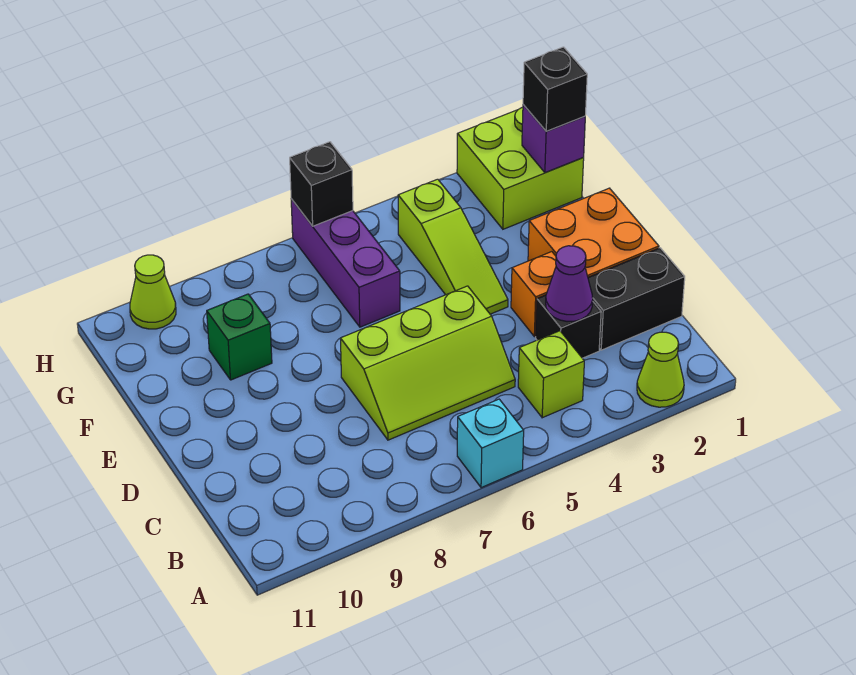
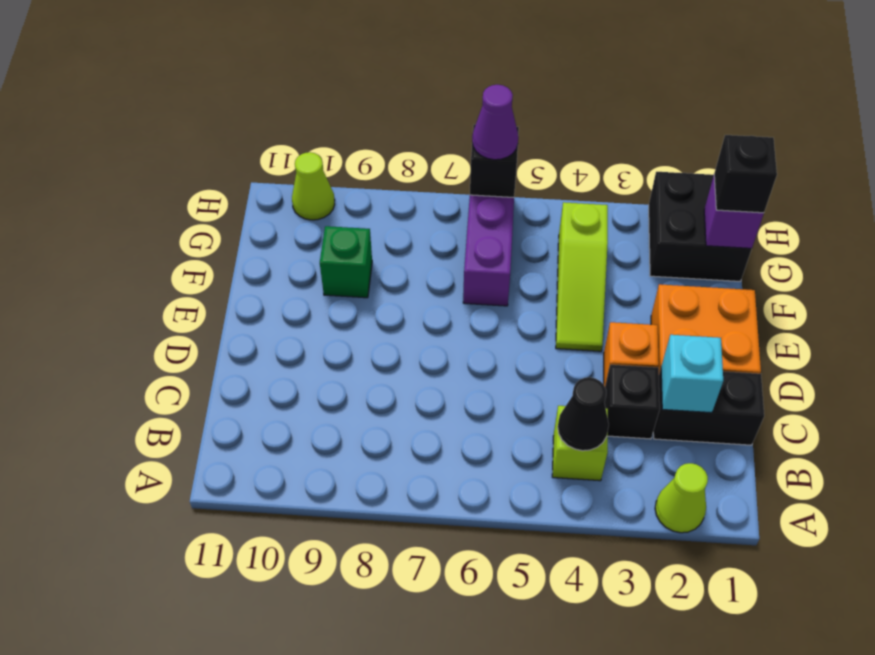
cyan brick A6 level 1 -> cyan brick C2 level 2
none -> black cone B4 level 2
purple cone C3 level 2 -> purple cone H6 level 3
lime slope C5:D7 level 1 top D -> none
lime brick G1:H2 level 1 -> black brick G1:H2 level 1

